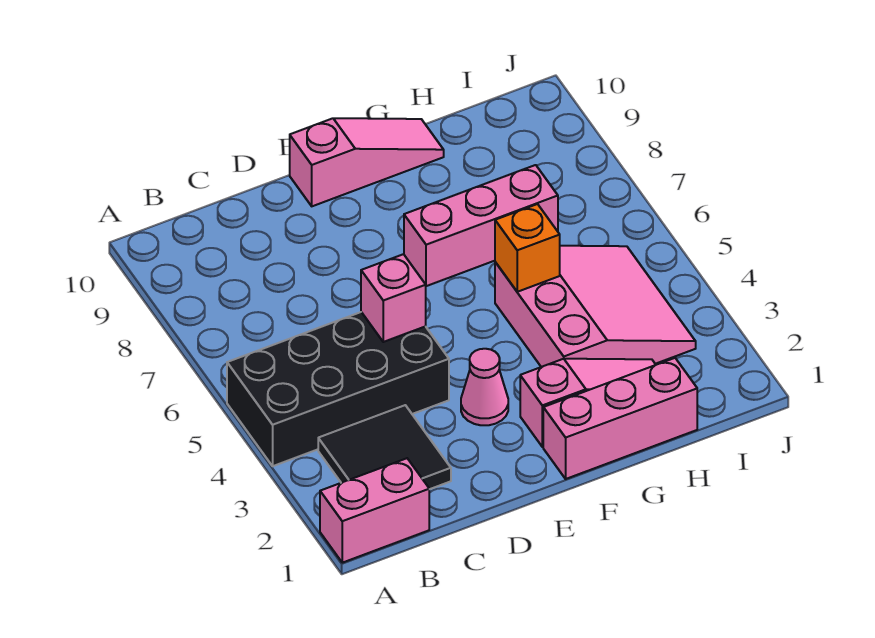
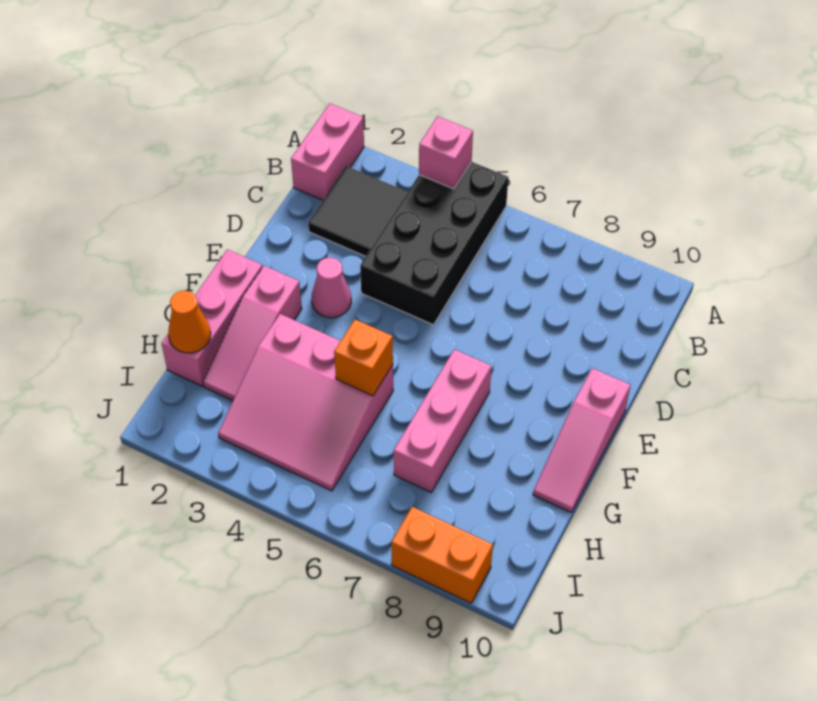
pink brick D5 level 2 -> pink brick A4 level 2
none -> orange cone H1 level 2
none -> orange brick J8:J9 level 1

